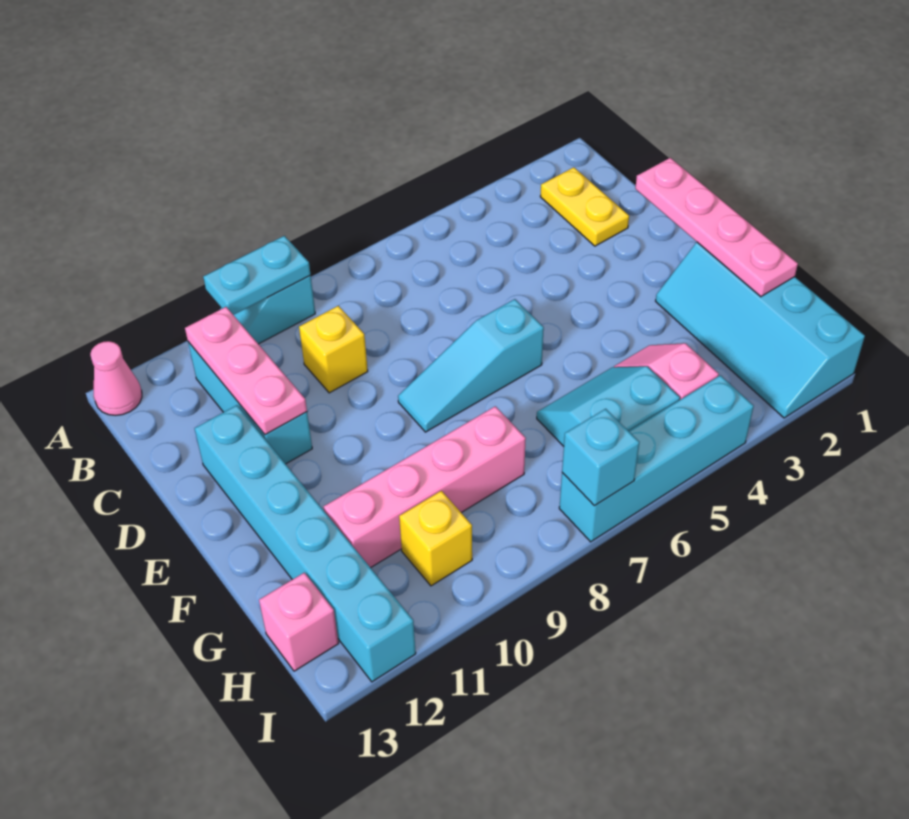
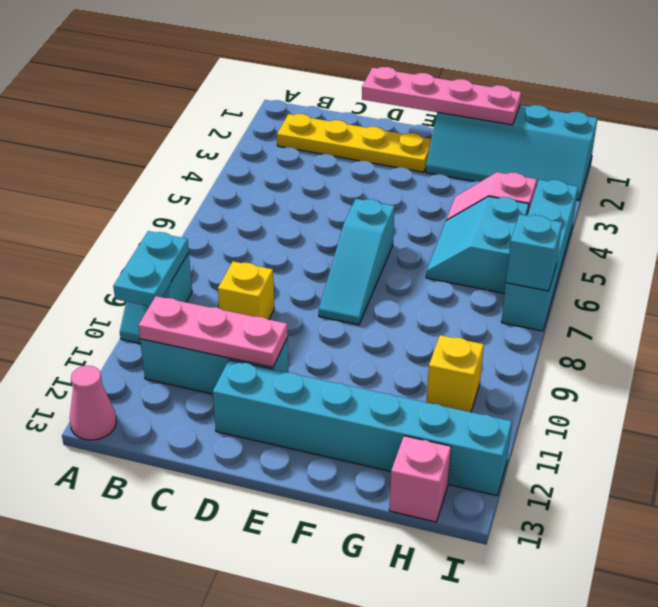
yellow plate B2:C2 level 1 -> yellow plate B2:E2 level 1
pink brick G8:G11 level 1 -> none

